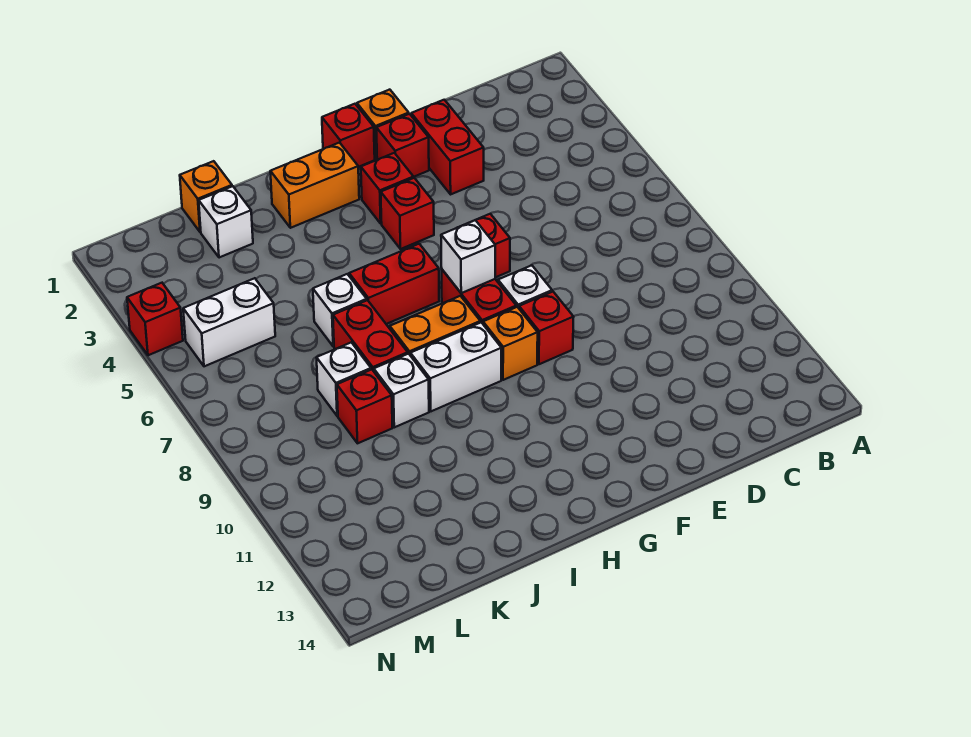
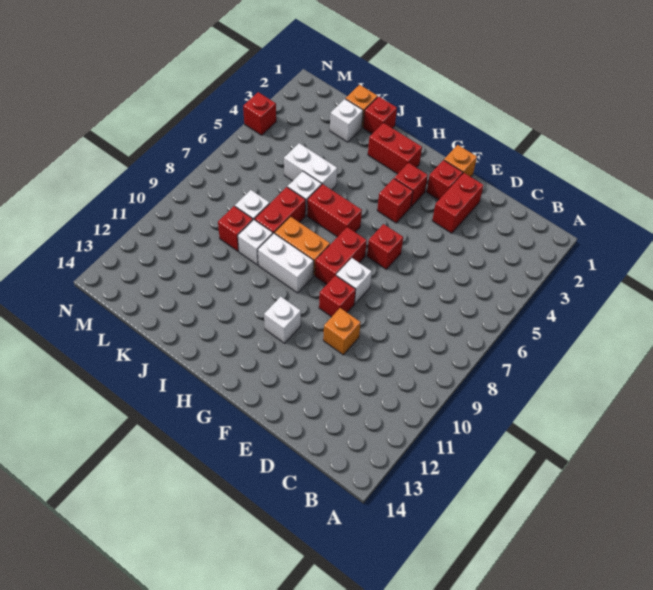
red brick G1 level 1 -> red brick J1 level 1
white brick G7 level 2 -> white brick G11 level 1
orange brick G9 level 1 -> orange brick E10 level 1
orange brick H2:I2 level 1 -> red brick H2:I2 level 1
white brick L5:M5 level 1 -> white brick J5:K5 level 1

